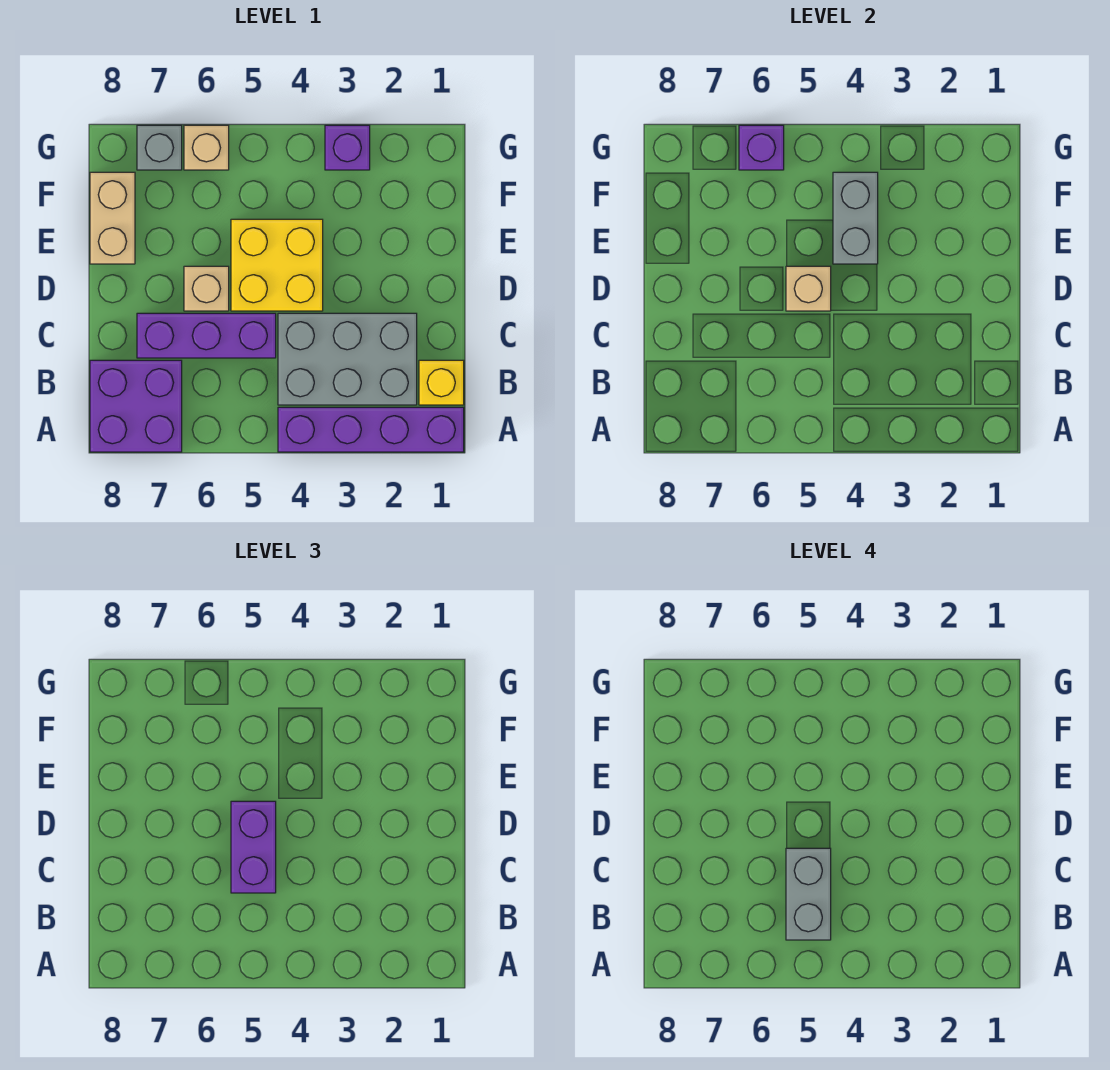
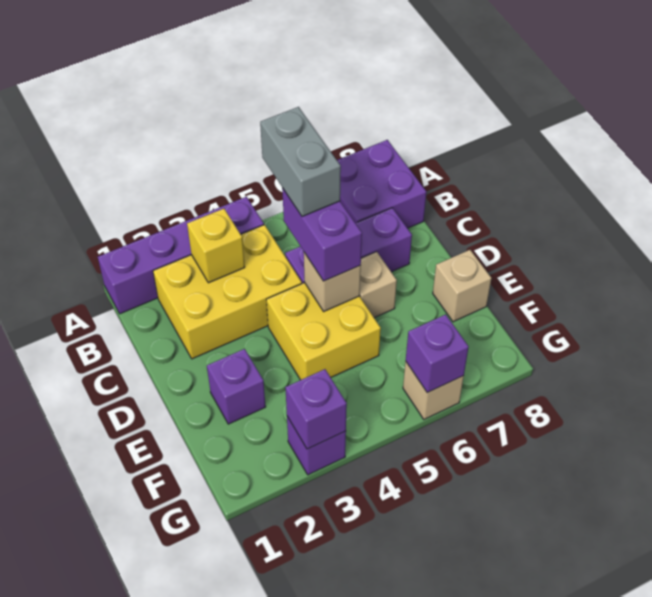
yellow brick B1 level 1 -> yellow brick B3 level 2
grey brick B2:C4 level 1 -> yellow brick B2:C4 level 1
none -> purple brick E2 level 1
grey brick E4:F4 level 2 -> none
tan brick E8:F8 level 1 -> tan brick E8 level 1
none -> purple brick G3 level 2
grey brick G7 level 1 -> none

